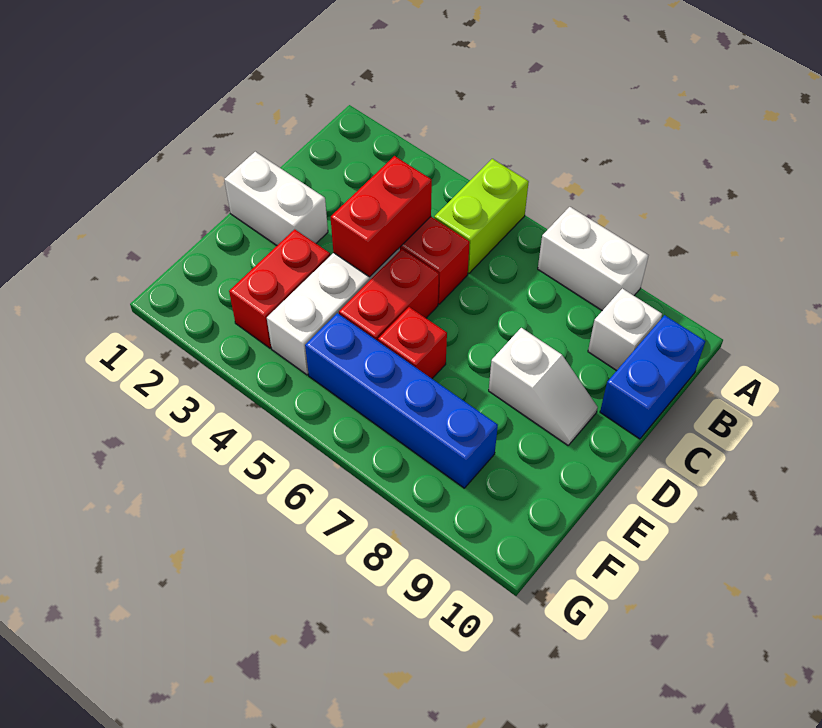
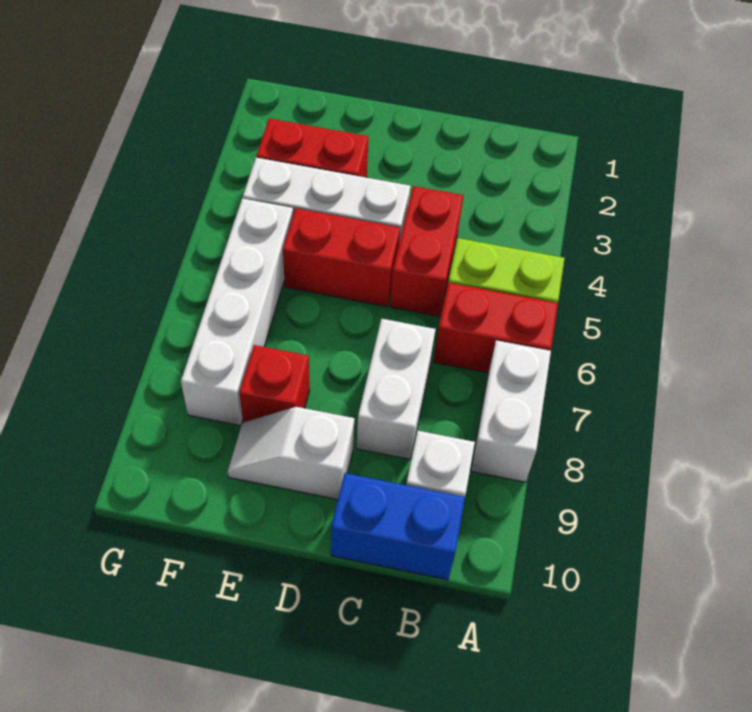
red brick C4:D4 level 2 -> red brick A6:B6 level 1
white brick D1:D2 level 1 -> white brick C7:C8 level 1
white slope D8:D9 level 1 top 8 -> white slope D9:E9 level 1 top D
red brick E6 level 1 -> red brick E8 level 1
blue brick F5:F8 level 1 -> white brick F5:F8 level 1

